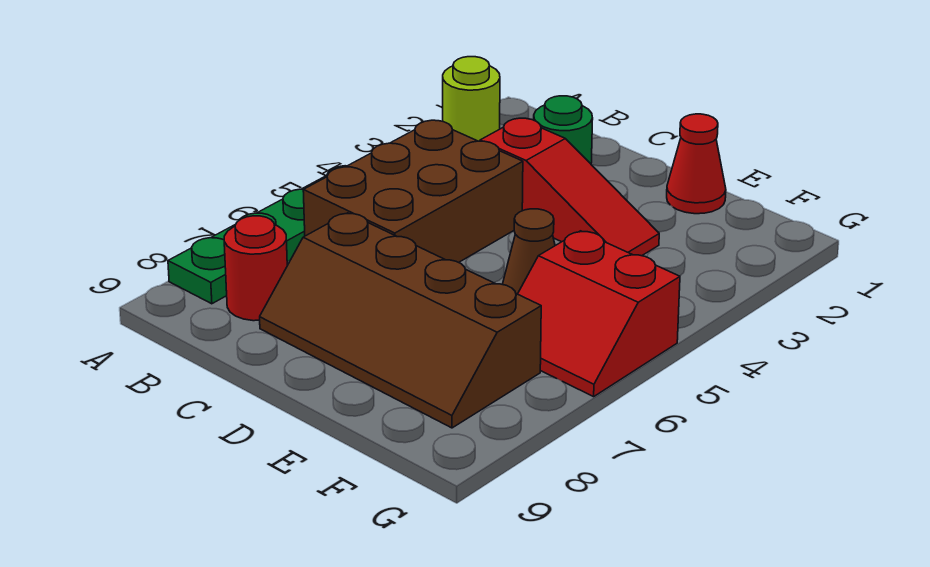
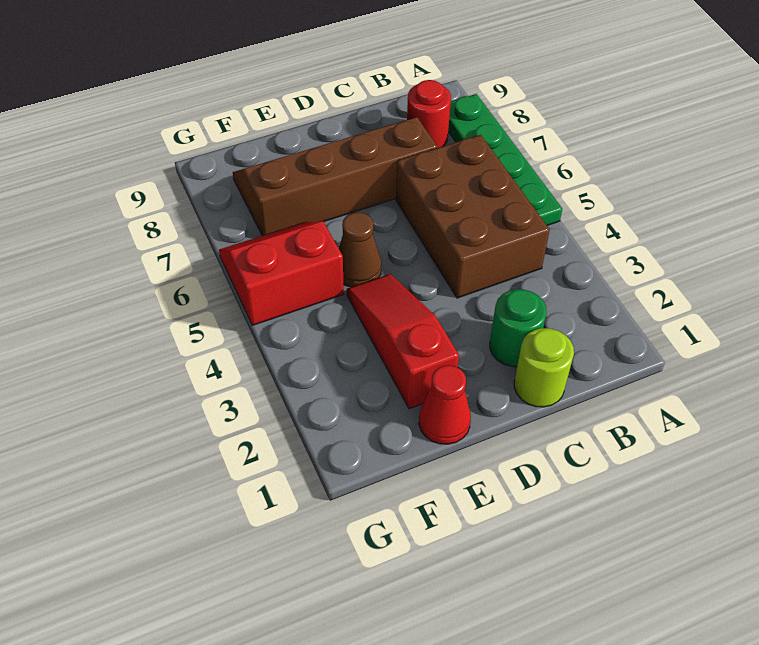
lime round brick A2 level 1 -> lime round brick C1 level 1
red slope C3:E3 level 1 top C -> red slope E2:E4 level 1 top 2

